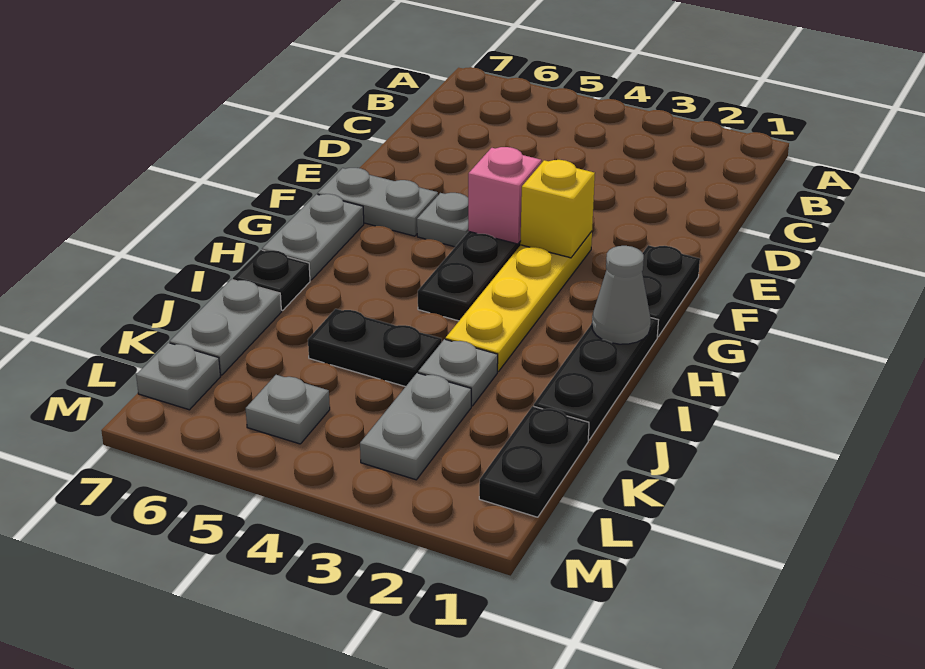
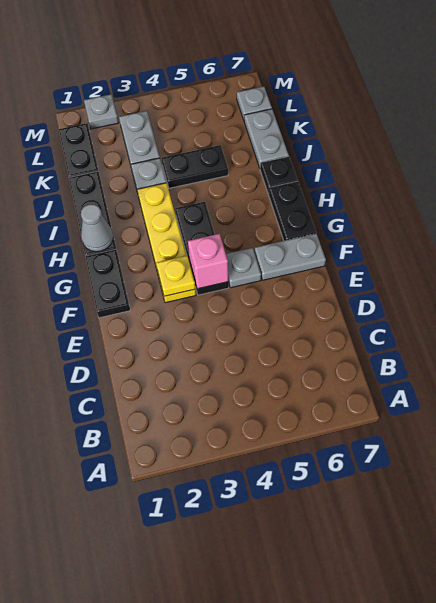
yellow brick F3 level 2 -> yellow plate F3 level 2
grey plate G7:H7 level 1 -> black plate G7:H7 level 1
grey plate L5 level 1 -> grey plate M2 level 1

